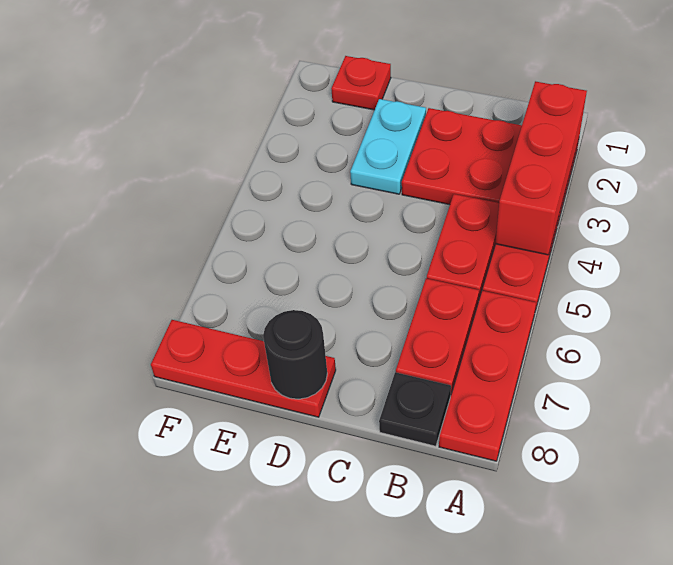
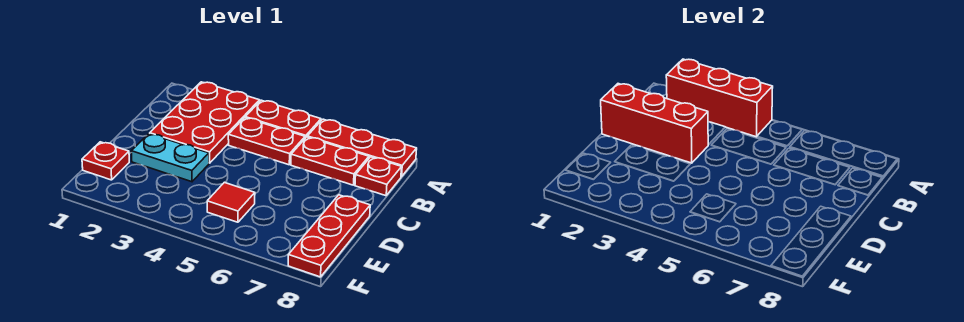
black plate B8 level 1 -> red plate B8 level 1
none -> red brick C1:C3 level 2
black round brick D8 level 2 -> none
none -> red tile E5 level 1

